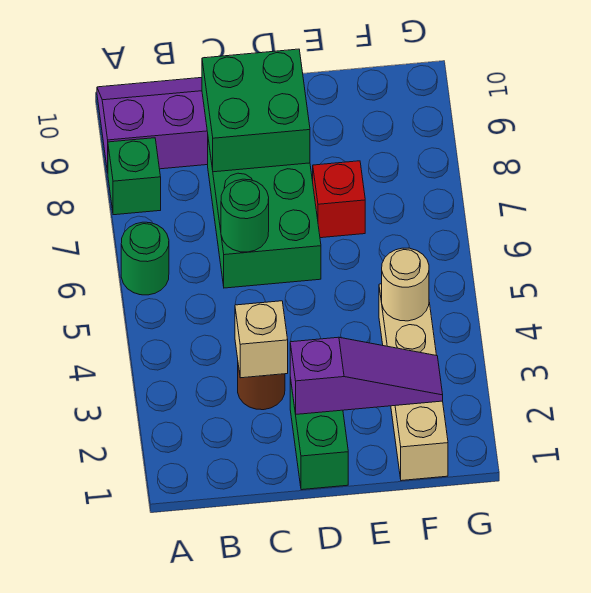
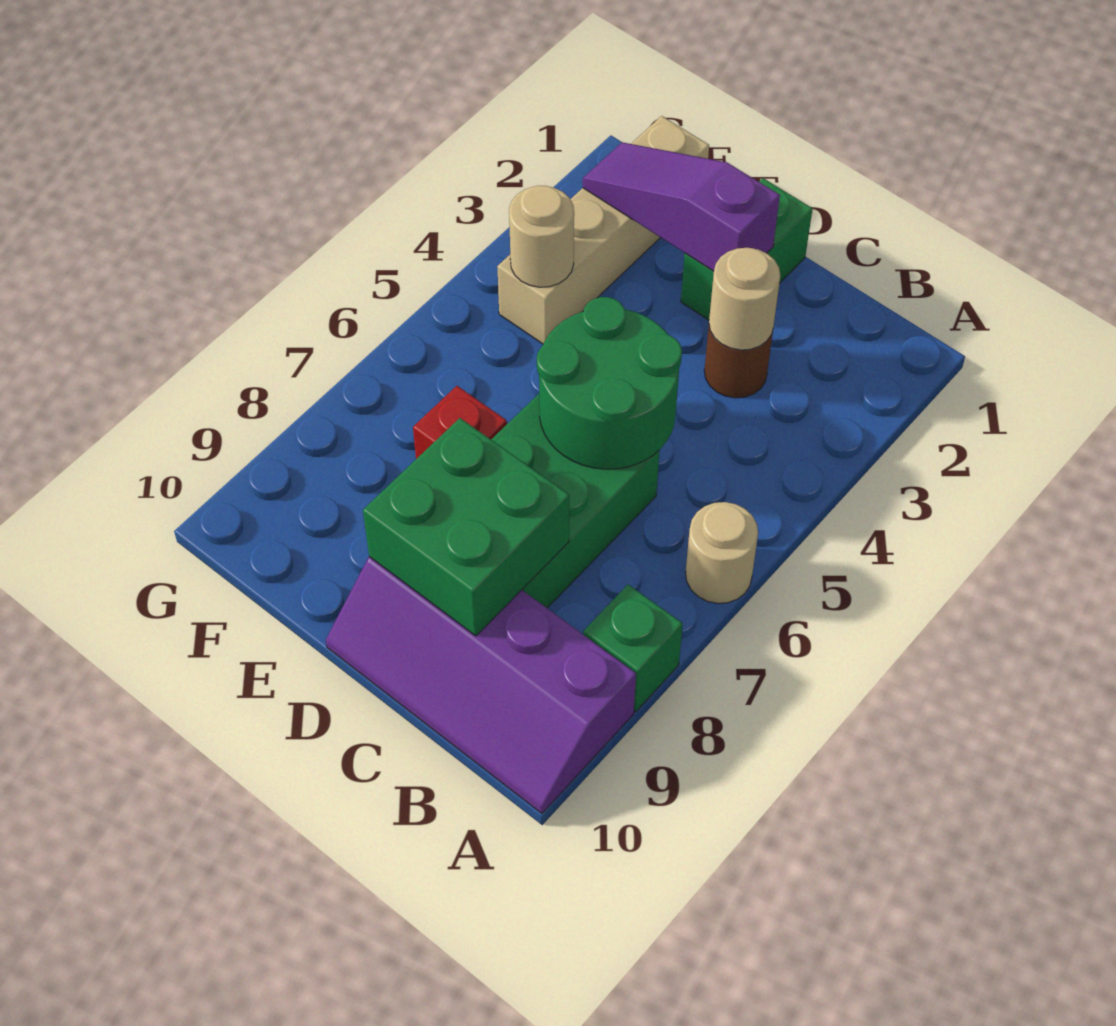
green round brick A6 level 1 -> tan round brick A6 level 1
tan brick C3 level 2 -> tan round brick C3 level 2
green round brick C6 level 2 -> green round brick C5:D6 level 2

